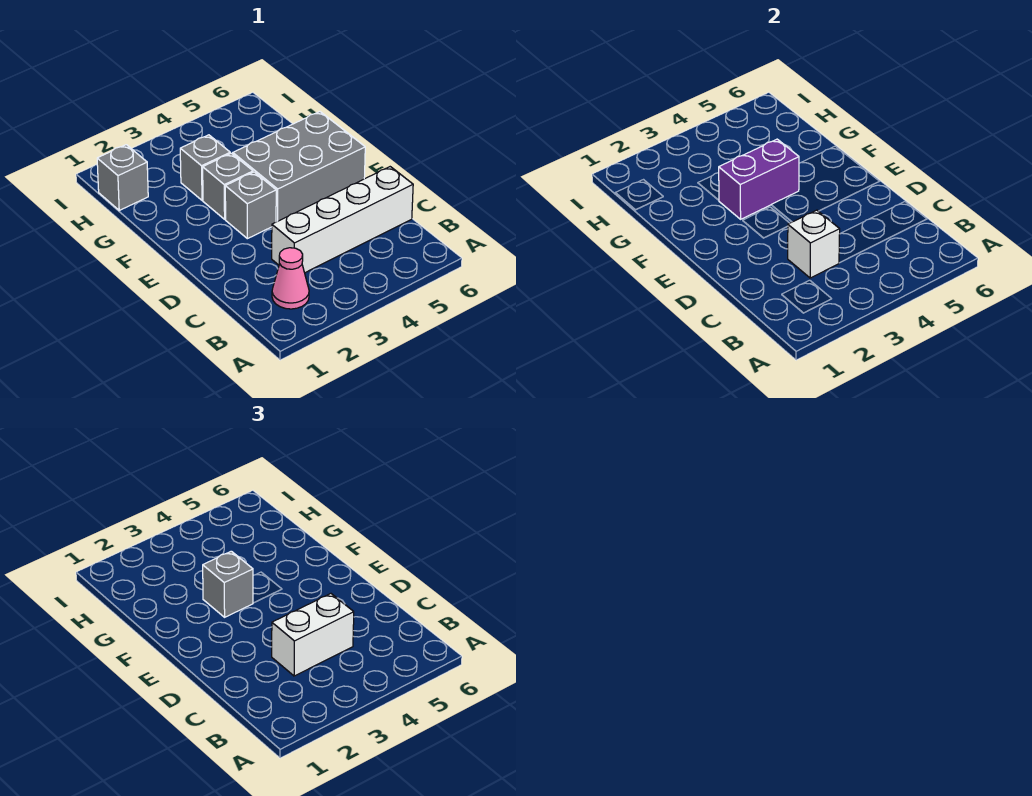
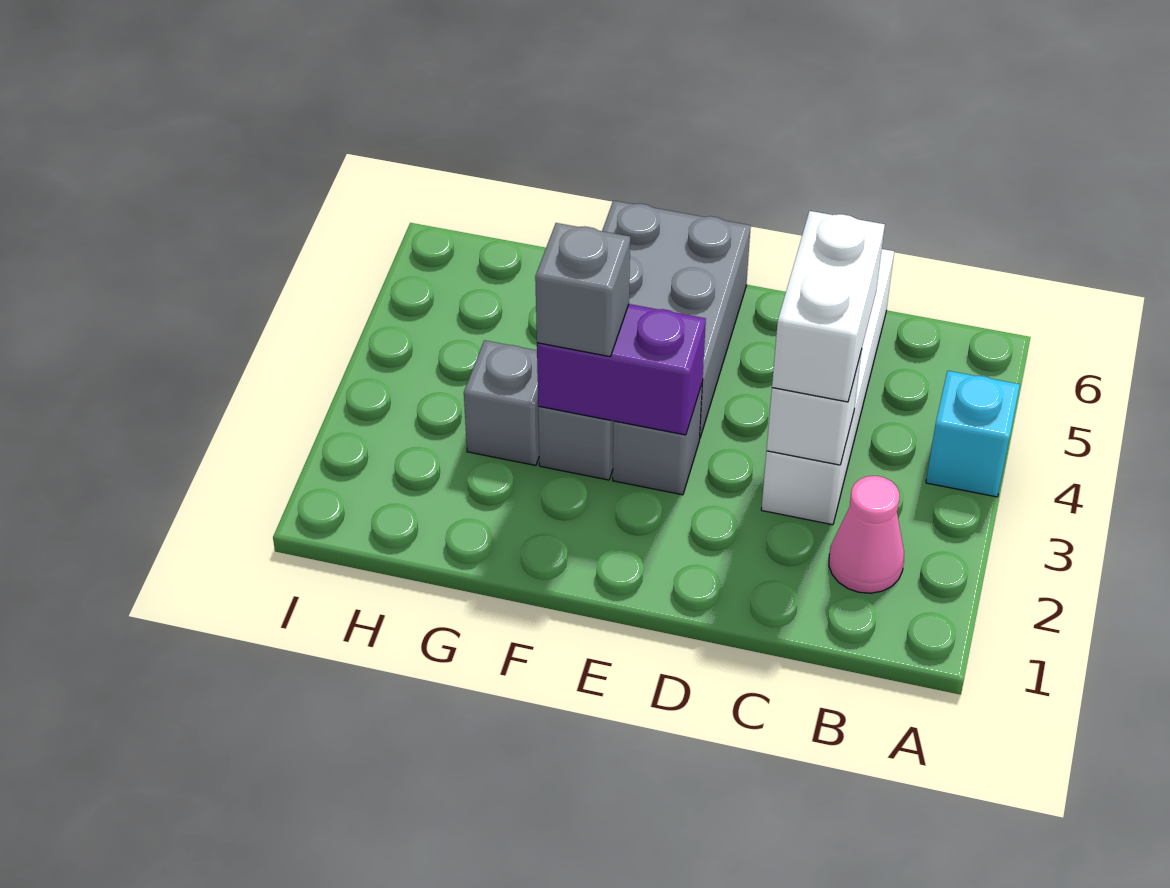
none -> cyan brick A4 level 1
purple brick F3:F4 level 2 -> purple brick E3:F3 level 2
grey brick H1 level 1 -> none

